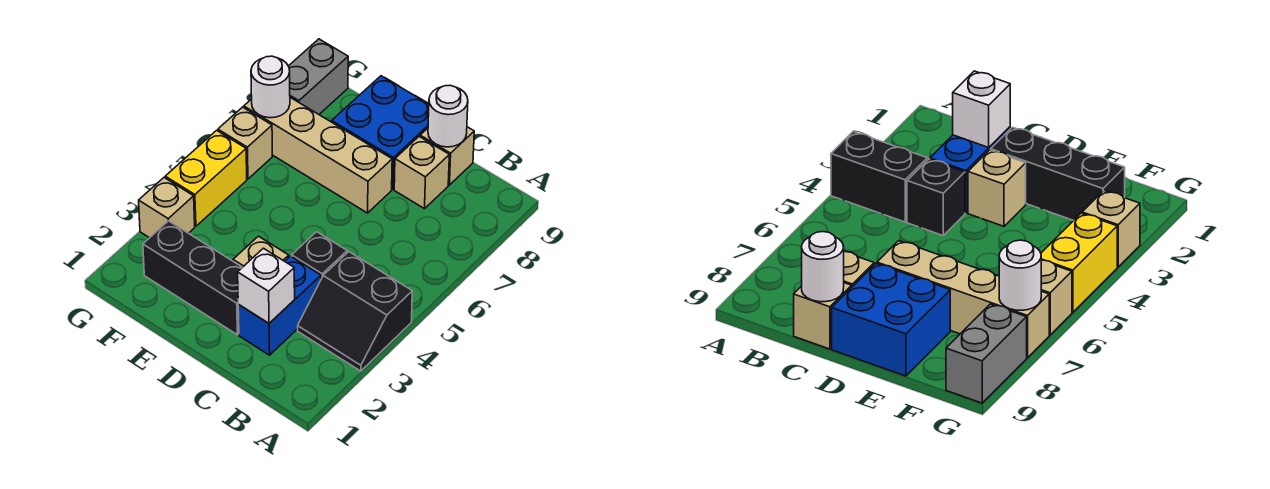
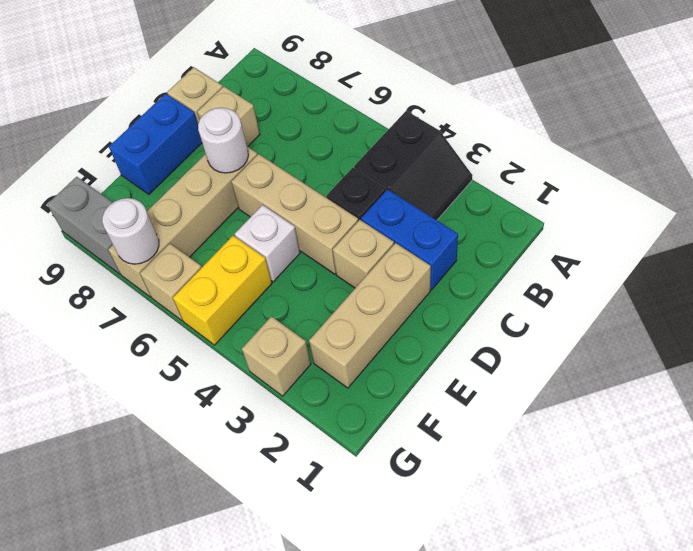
white brick C2 level 2 -> white brick E5 level 1
white round brick C9 level 2 -> white round brick D7 level 2
black brick D2:F2 level 1 -> tan brick D2:F2 level 1
none -> tan brick D4:D6 level 1
blue brick D8:E9 level 1 -> blue brick D9:E9 level 1
yellow brick G4:G5 level 1 -> yellow brick F5:G5 level 1

